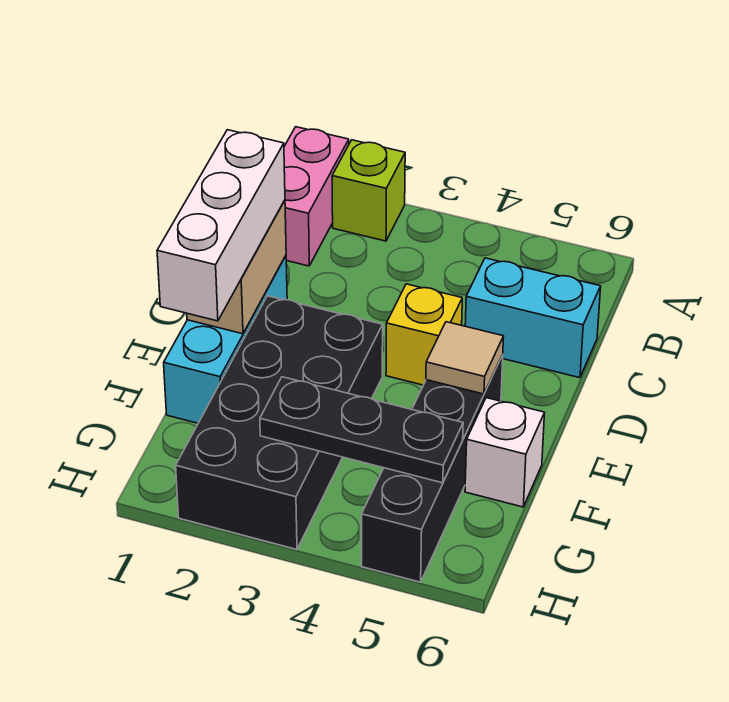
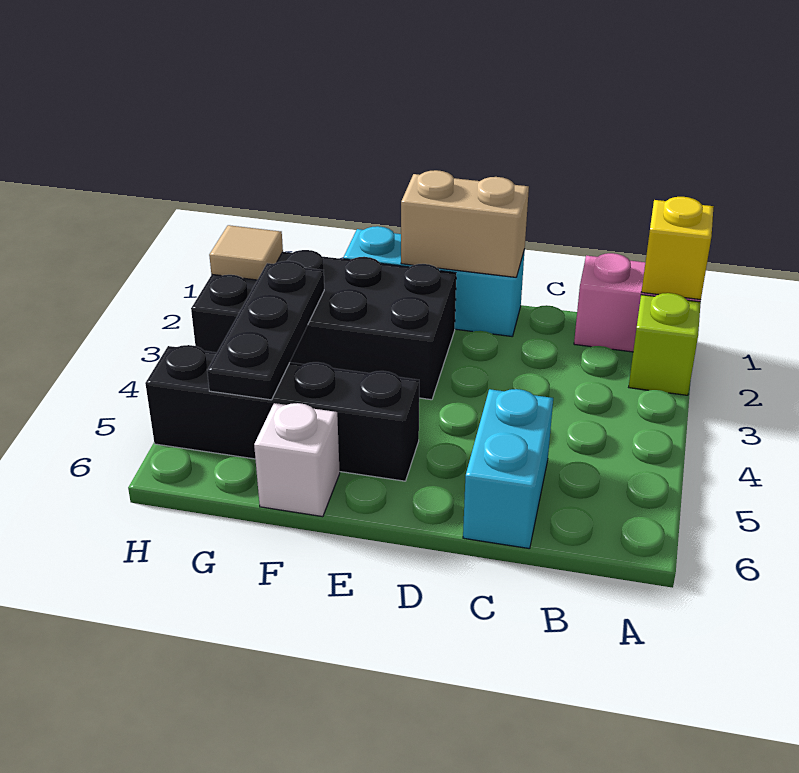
white brick D1:F1 level 3 -> none
yellow brick D4 level 1 -> yellow brick A1 level 2
tan tile E5 level 2 -> tan tile H2 level 2

